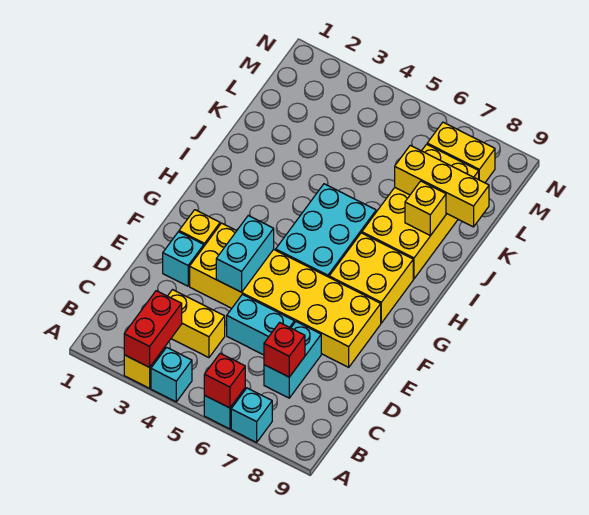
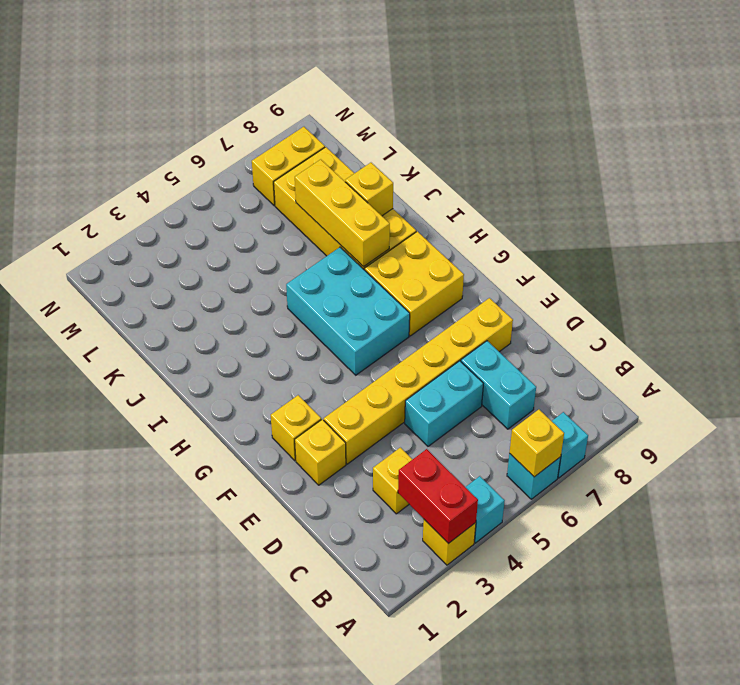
red brick A6 level 2 -> yellow brick A6 level 2
yellow brick C3:C4 level 1 -> yellow brick C3 level 1
red brick C7 level 2 -> none
cyan brick E2 level 1 -> yellow brick E2 level 1
yellow brick E3:F8 level 1 -> yellow brick E3:E8 level 1
cyan brick E4:F4 level 2 -> none
yellow brick K7:K9 level 2 -> yellow brick I7:K7 level 2

